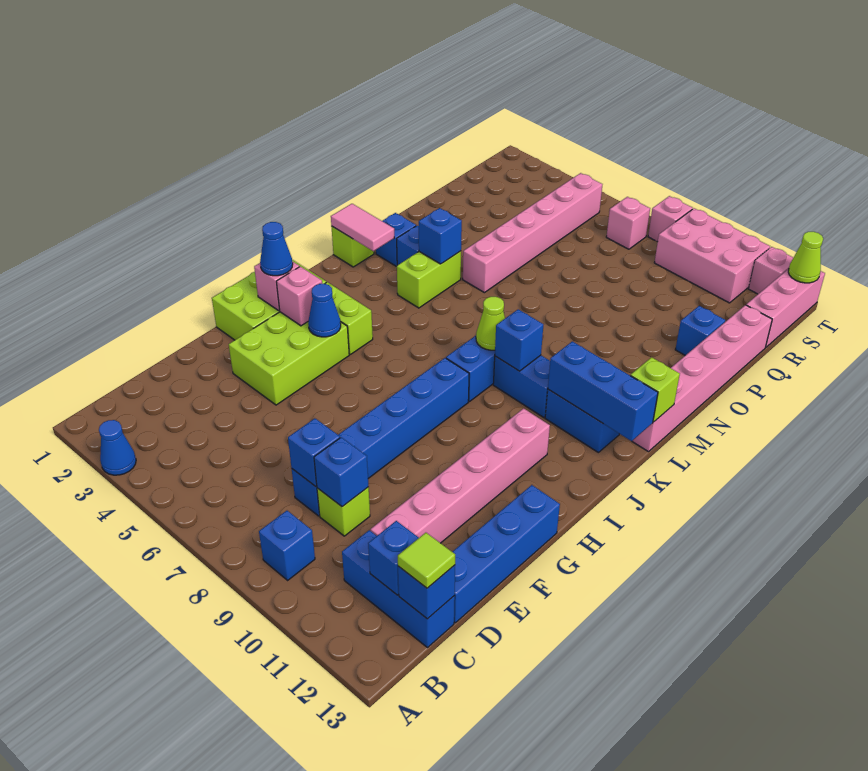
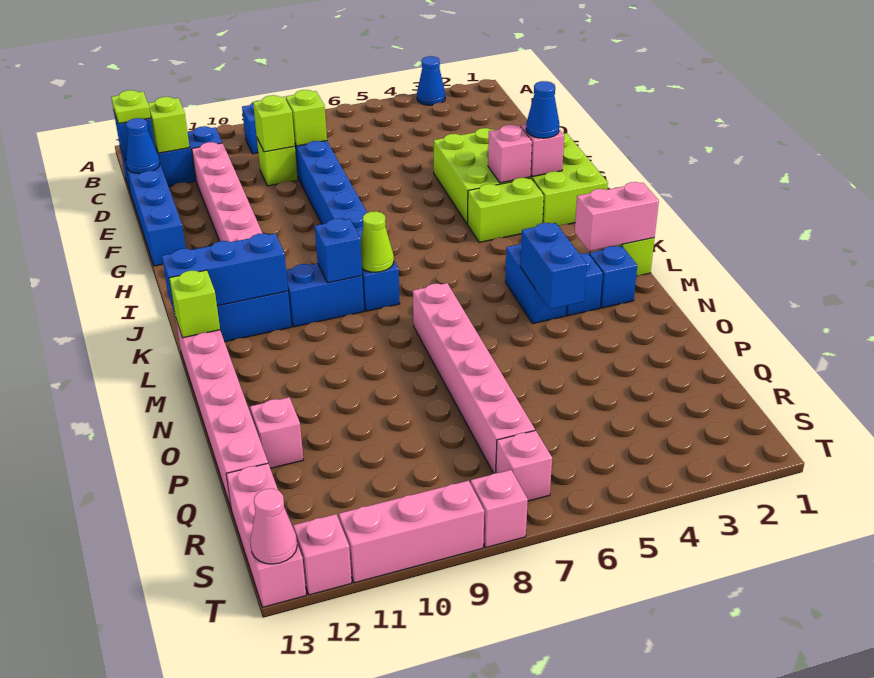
blue brick C12 level 2 -> lime brick C12 level 2
lime tile C13 level 3 -> lime plate C13 level 3
blue brick D8 level 2 -> lime brick D8 level 2
blue brick D9 level 2 -> lime brick D9 level 2
blue cone H4 level 2 -> blue cone D13 level 2
pink tile L1:L2 level 2 -> pink brick L1:L2 level 2
lime brick L4:M4 level 1 -> blue brick L4:M4 level 1
blue brick M4 level 2 -> blue brick M4:N4 level 2
pink brick N5:S5 level 1 -> pink brick M7:R7 level 1
blue brick P12 level 1 -> pink brick P12 level 1
pink brick S9:T11 level 1 -> pink brick T9:T11 level 1
lime cone T13 level 2 -> pink cone T13 level 2

